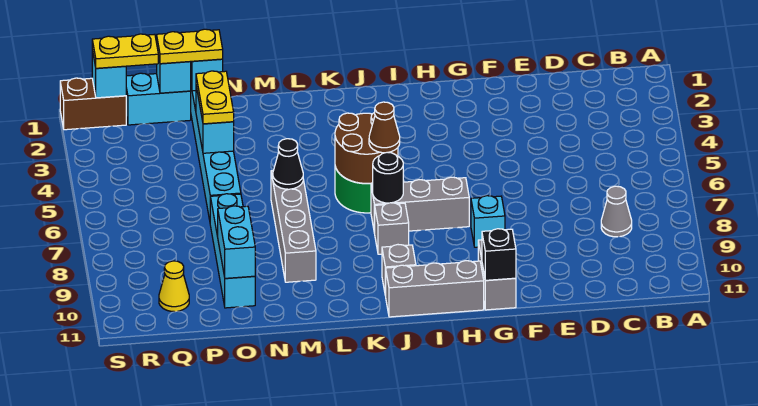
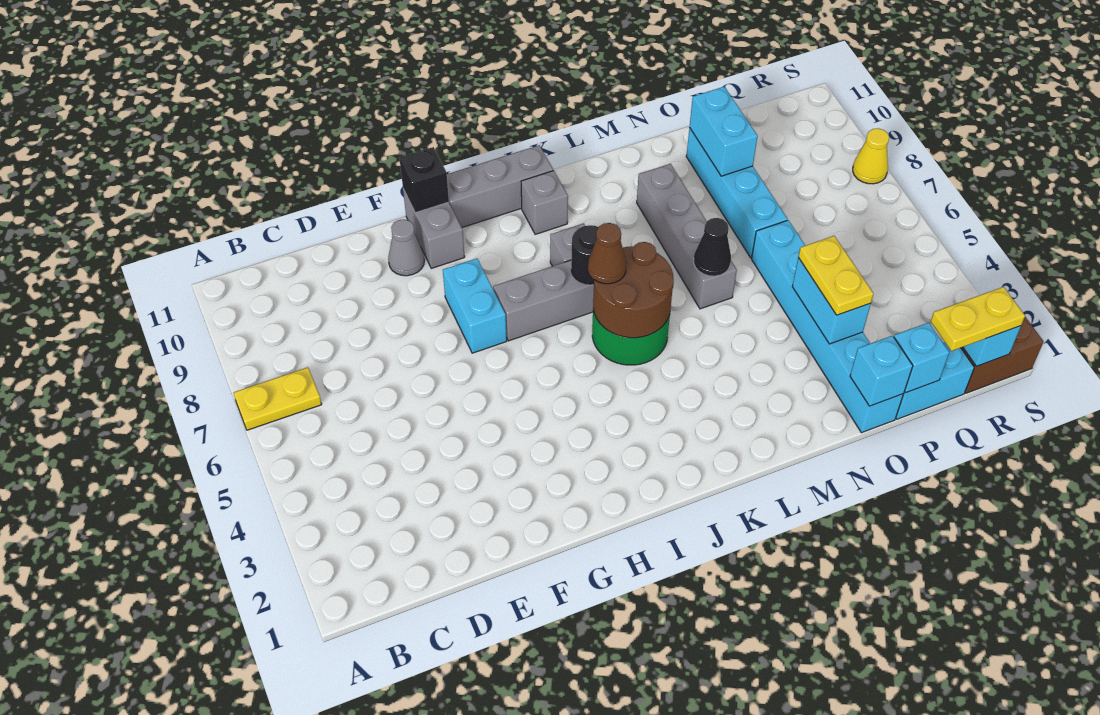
grey cone C8 level 1 -> grey cone F10 level 1
cyan brick G8 level 1 -> cyan brick G7:G8 level 1
yellow plate O1:P1 level 3 -> yellow plate A7:B7 level 1
yellow cone Q10 level 1 -> yellow cone S8 level 1

